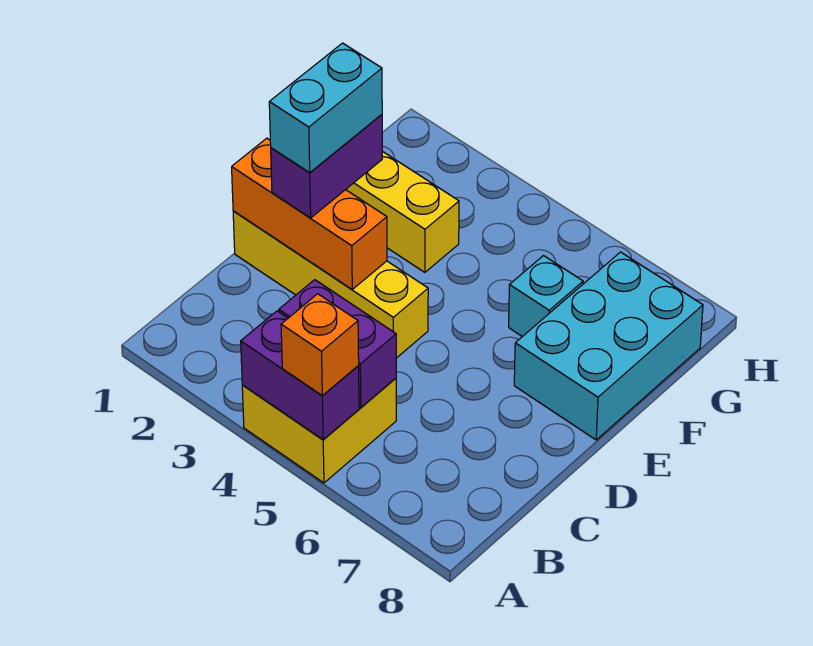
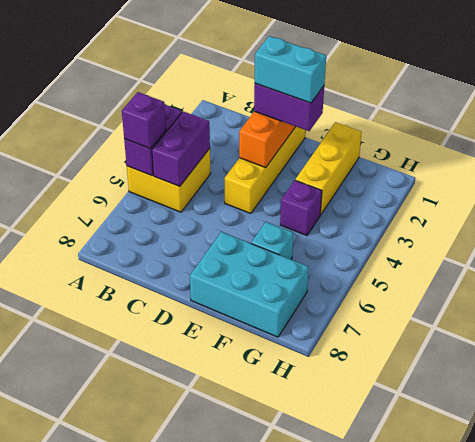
orange brick A5 level 3 -> purple brick A5 level 3
none -> purple brick F4 level 1

